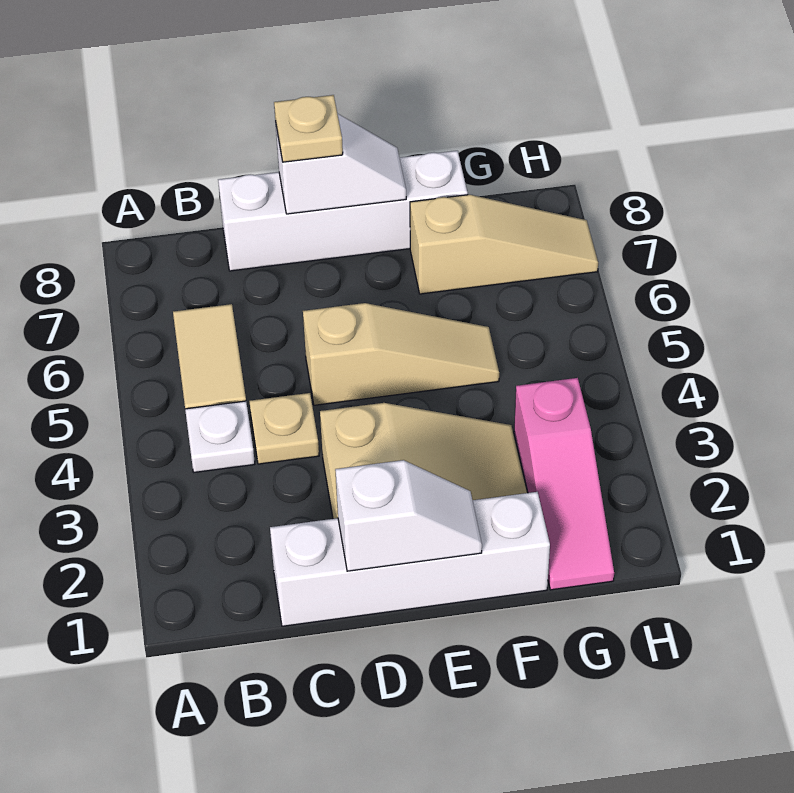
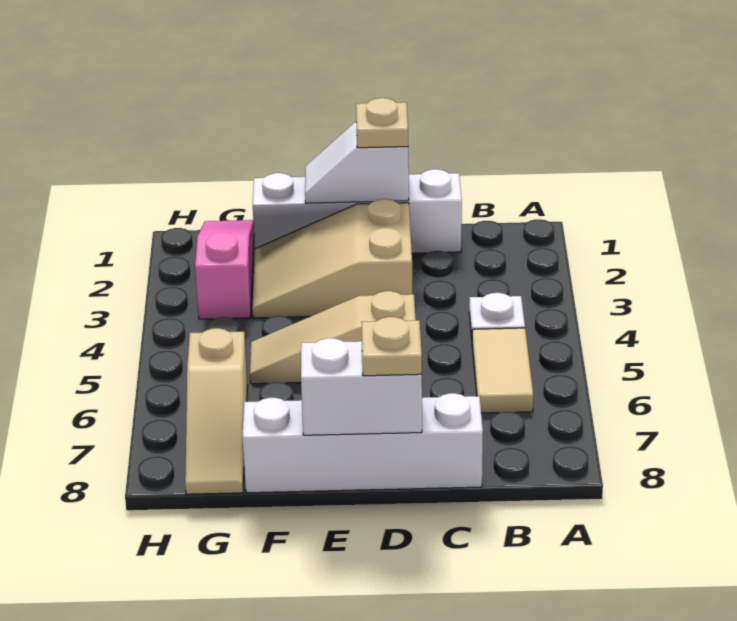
tan plate C4 level 1 -> tan plate D1 level 3
white slope D8:E8 level 2 top D -> white brick D8:E8 level 2
tan slope F7:H7 level 1 top F -> tan slope G6:G8 level 1 top 6

